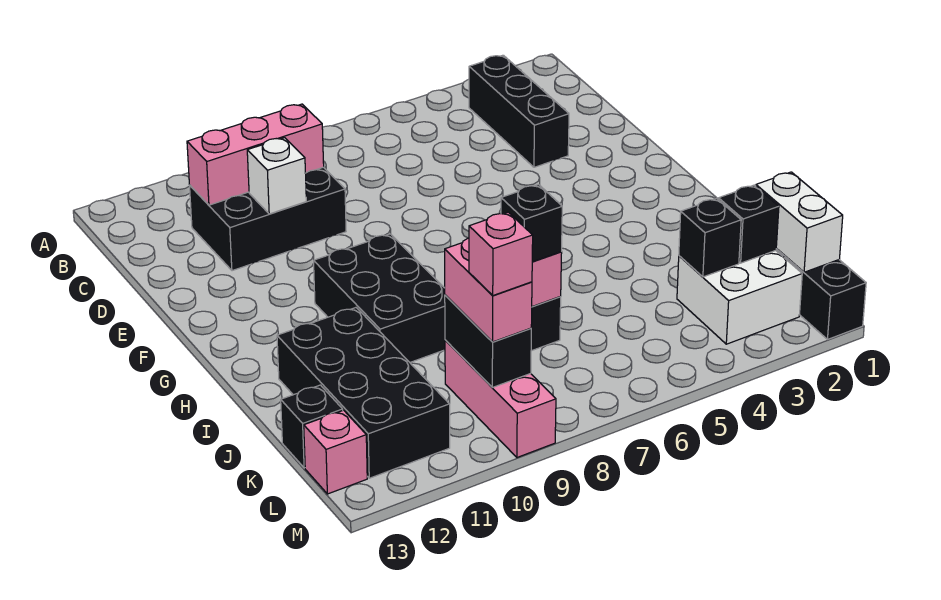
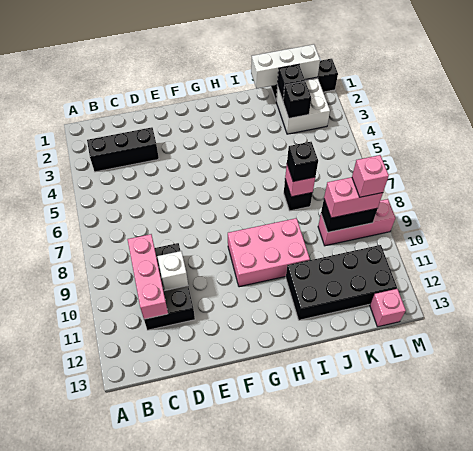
black brick G9:I10 level 1 -> pink brick G9:I10 level 1
white brick K1:L1 level 2 -> white brick J1:L1 level 2
black brick K13 level 1 -> none

